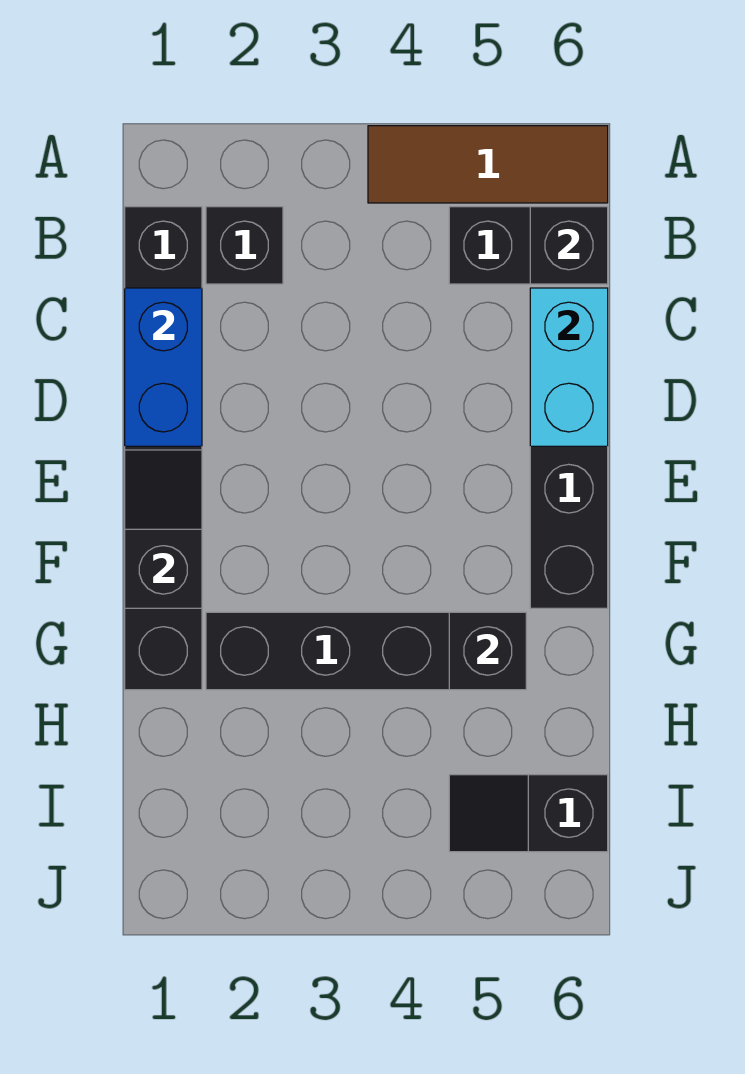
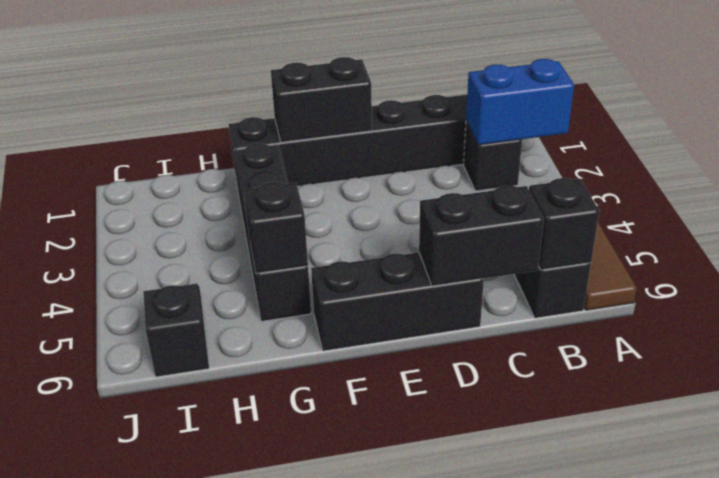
blue brick C1:D1 level 2 -> blue brick A2:B2 level 2
cyan brick C6:D6 level 2 -> black brick C6:D6 level 2
black slope E1:F1 level 2 top F -> black brick E1:F1 level 2

